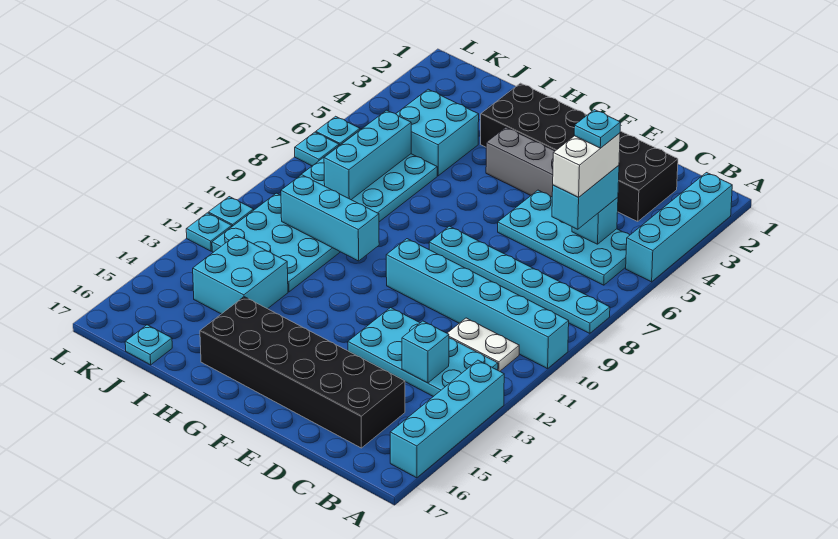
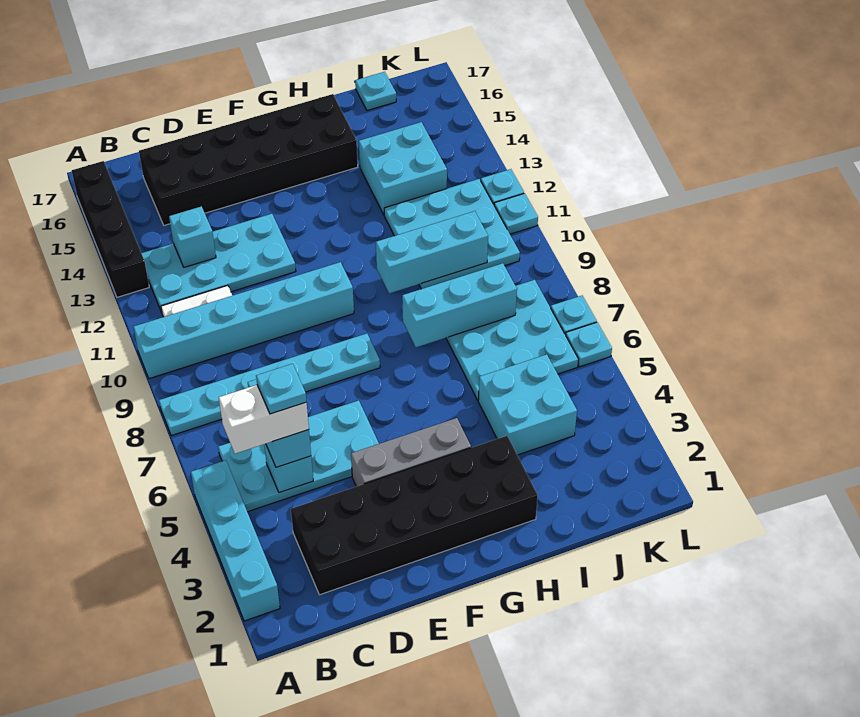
cyan brick A13:A16 level 1 -> black brick A13:A16 level 1
white brick C5:C6 level 4 -> white brick B5:C5 level 4
cyan brick J6:J8 level 2 -> cyan brick H8:J8 level 2

